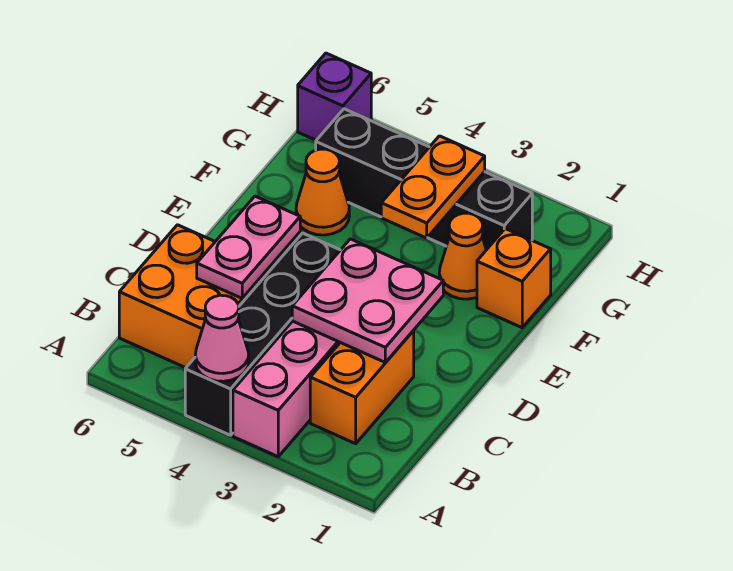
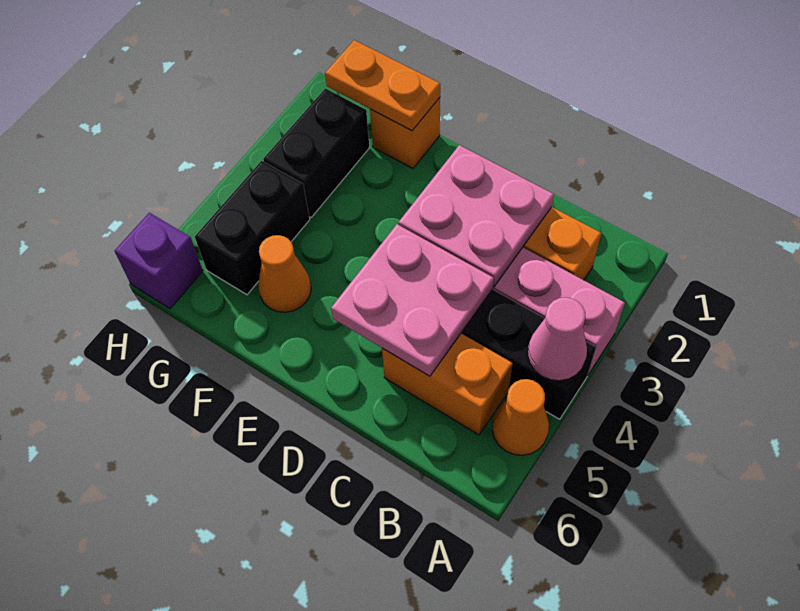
orange brick B5:C6 level 1 -> orange brick B5:C5 level 1
pink plate C5:D5 level 2 -> pink plate C4:D5 level 2
orange cone F2 level 1 -> orange cone A5 level 1
orange plate F3:G3 level 2 -> orange plate F1:G1 level 2

